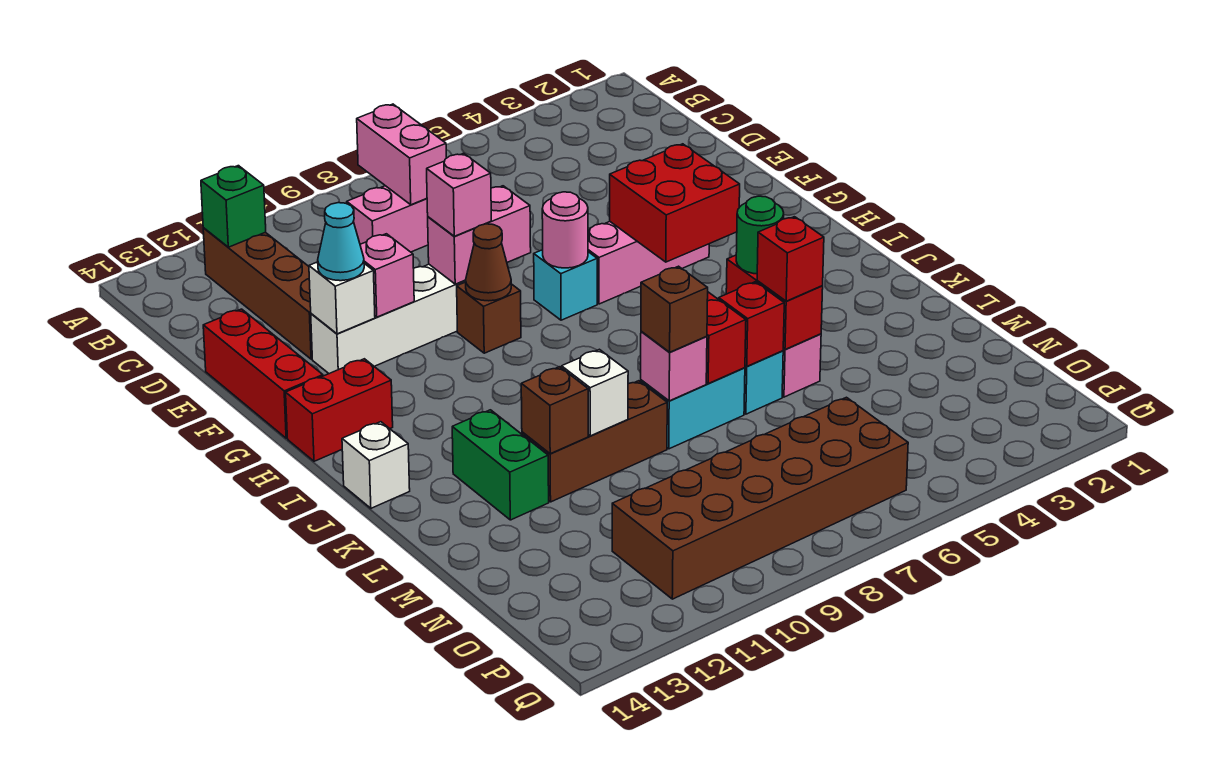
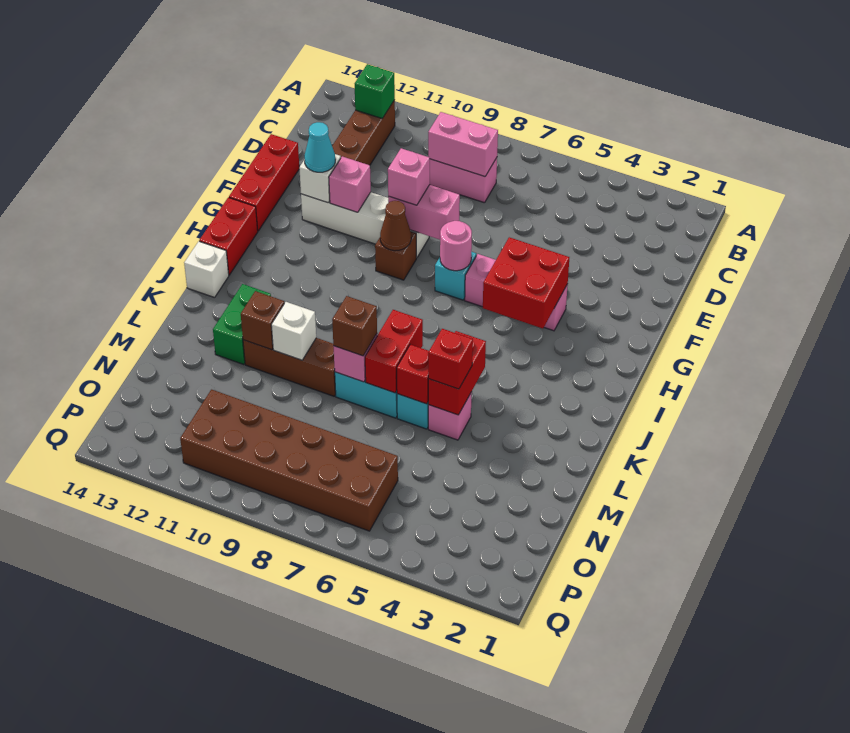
pink brick B8:C8 level 2 -> pink brick C8:C9 level 2
red brick H13:H14 level 1 -> red brick H14:I14 level 1
green round brick K5 level 3 -> none

